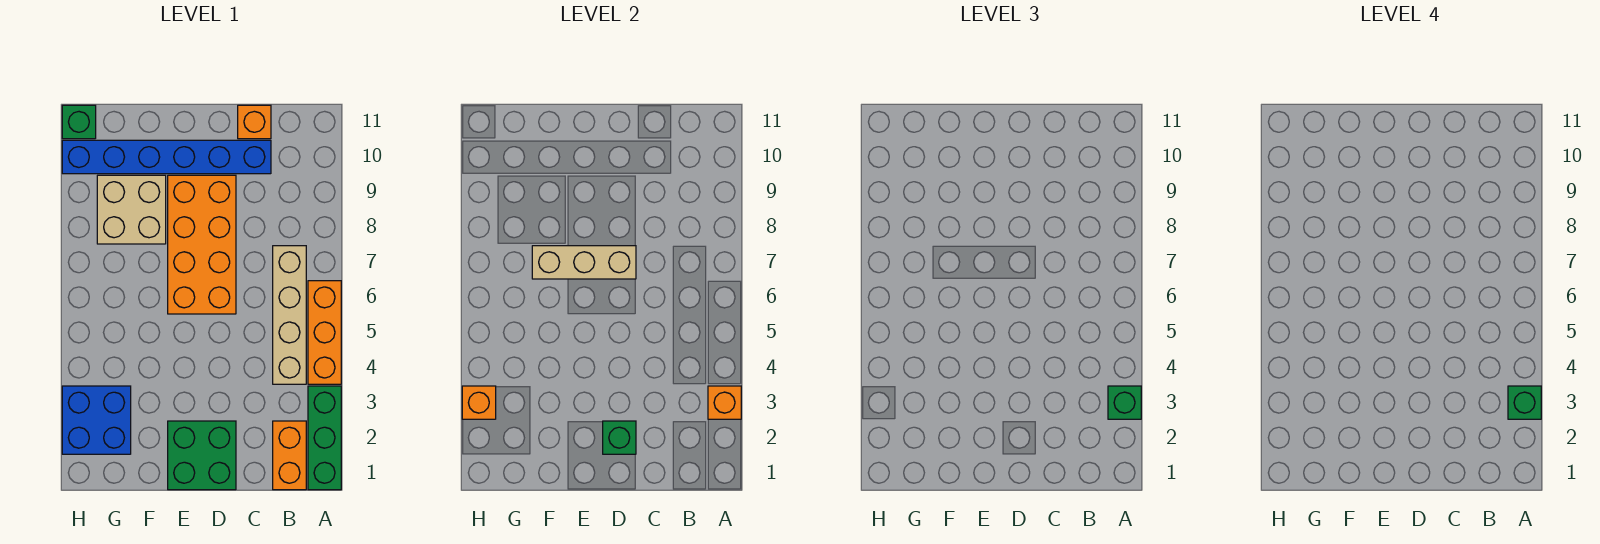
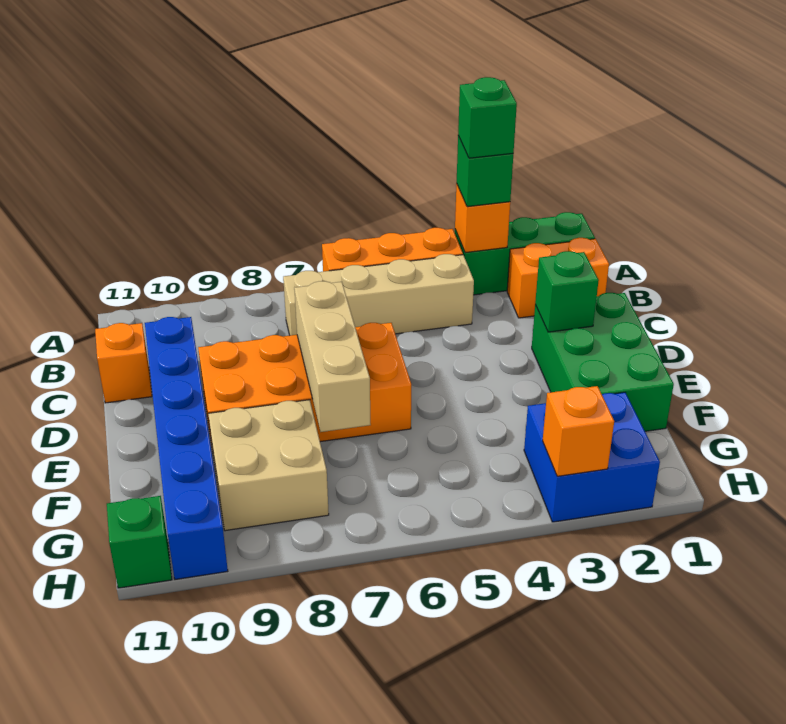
green brick D1:E2 level 1 -> green brick D1:F2 level 1

